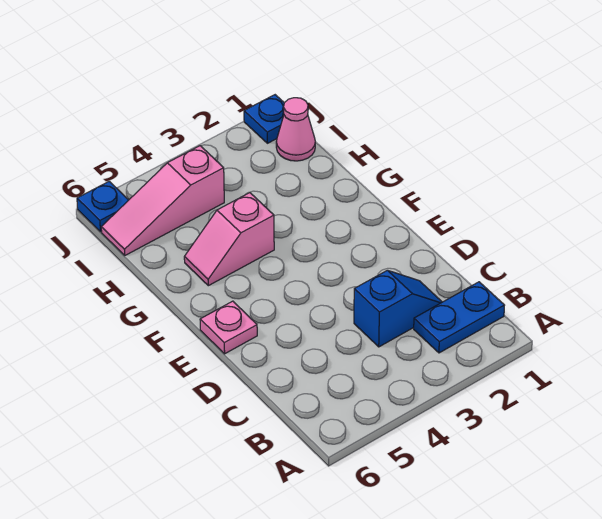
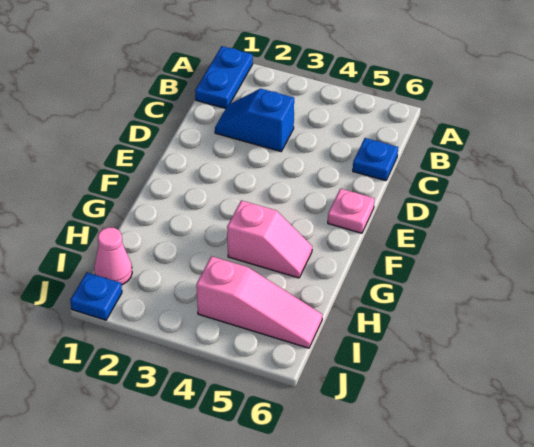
blue plate B1:B2 level 1 -> blue plate A1:B1 level 1
blue plate J6 level 1 -> blue plate C6 level 1

